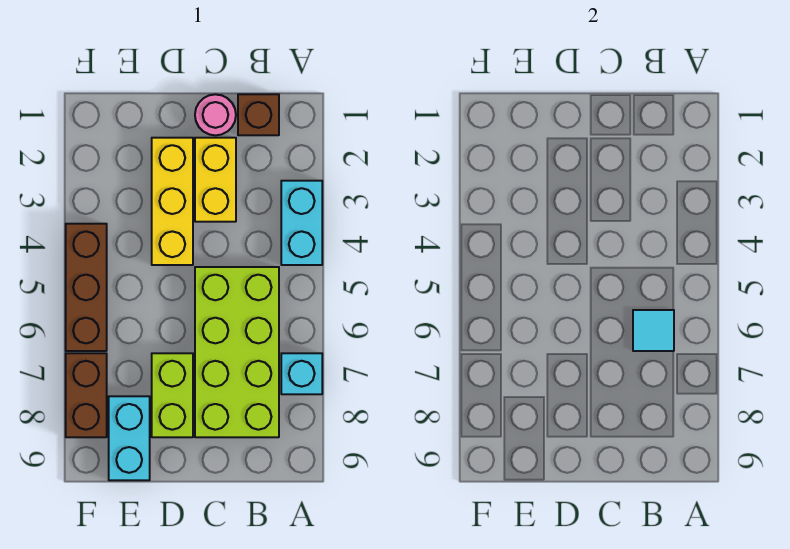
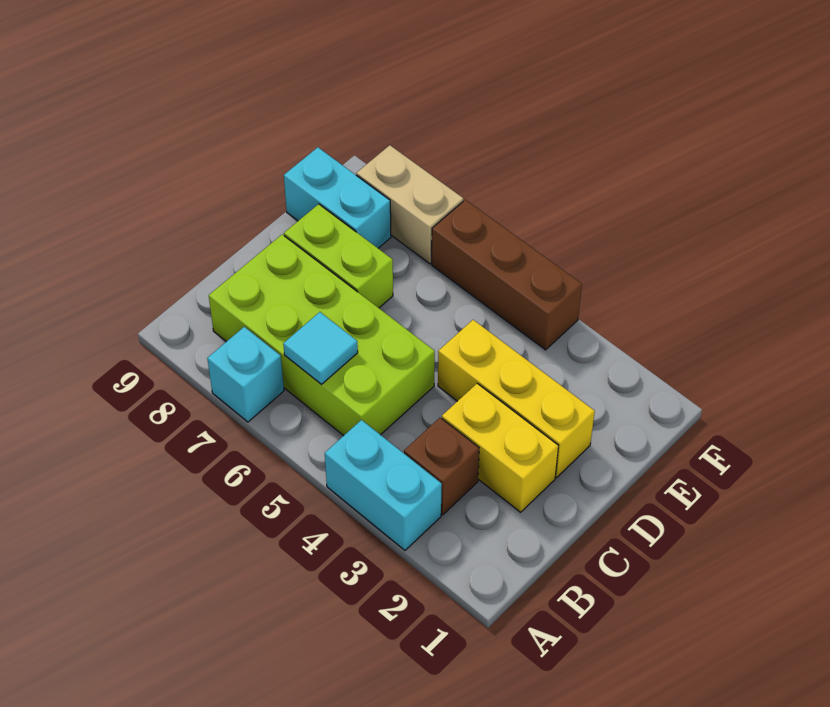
brown brick B1 level 1 -> brown brick B3 level 1
pink round brick C1 level 1 -> none
brown brick F7:F8 level 1 -> tan brick F7:F8 level 1

